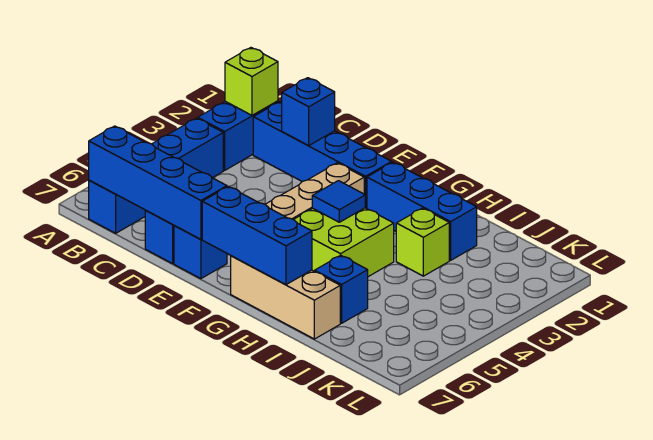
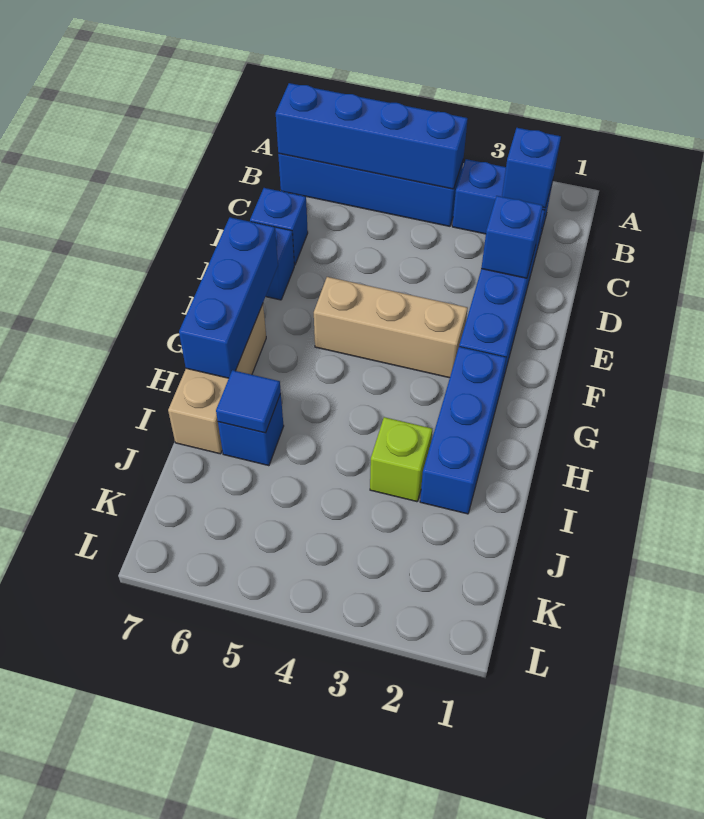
lime brick B2 level 2 -> blue brick B2 level 2
blue brick B7:E7 level 2 -> blue brick B4:B7 level 2
lime brick G4:H5 level 1 -> none
blue tile G4 level 2 -> blue tile I6 level 2

